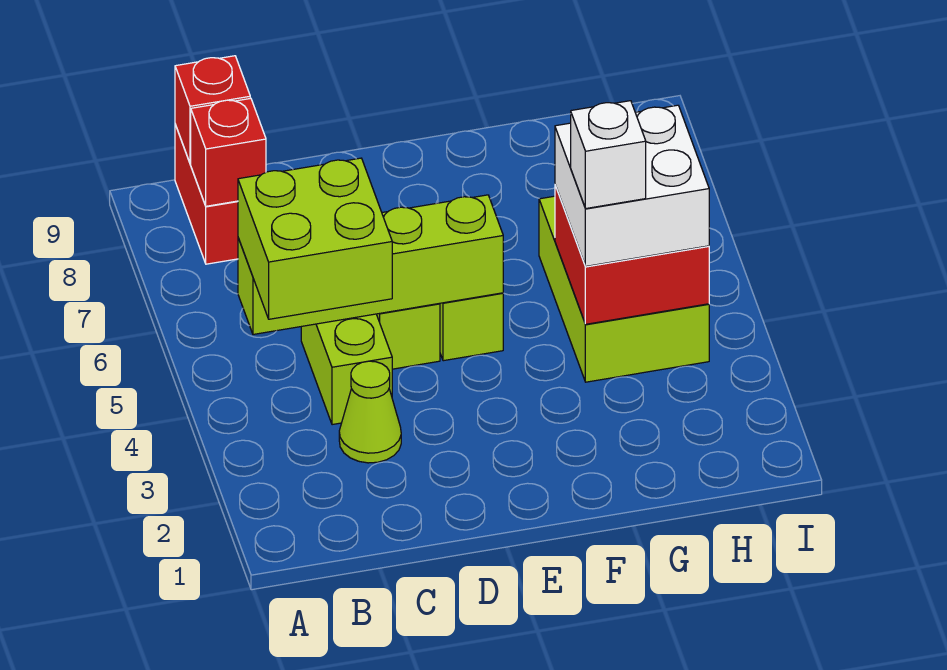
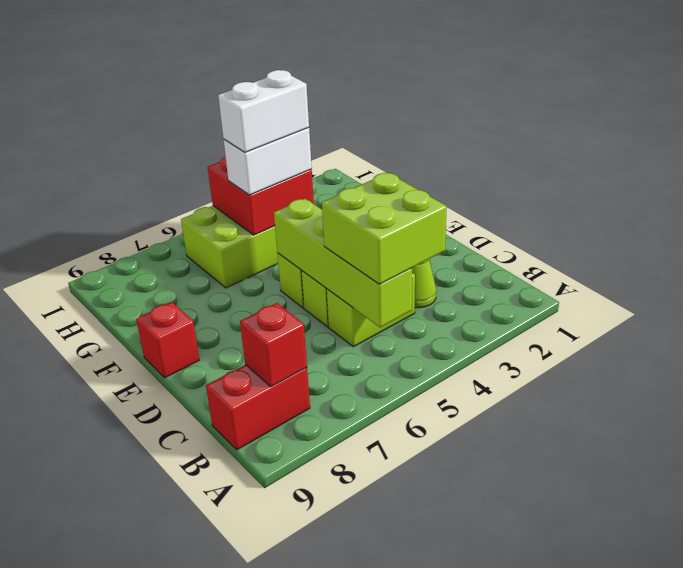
red brick B9 level 2 -> red brick E9 level 1
white brick G4:H5 level 3 -> white brick G4:G5 level 3
white brick G4 level 4 -> white brick G4:G5 level 4

